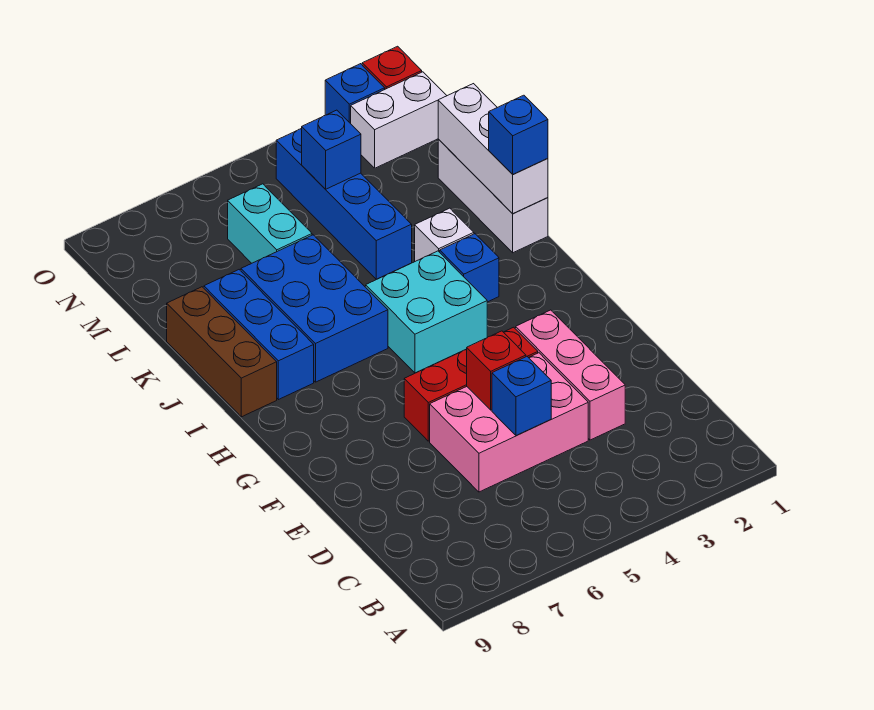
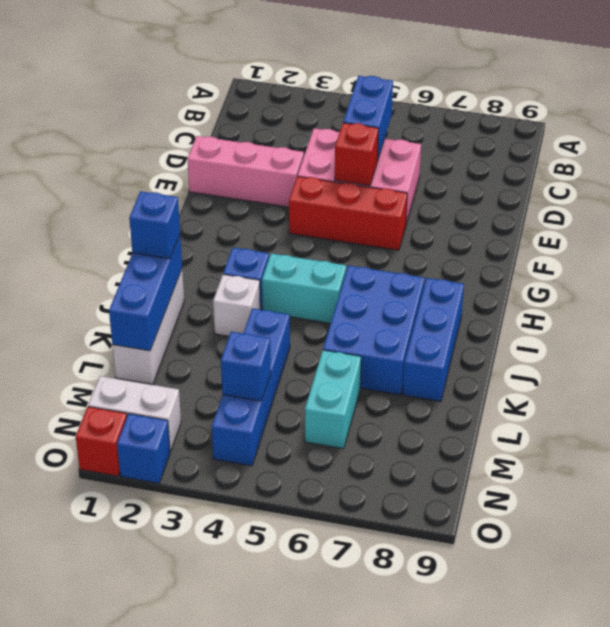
pink brick D3:F3 level 1 -> pink brick E1:E3 level 1
blue brick D5 level 2 -> blue brick C5:D5 level 2
cyan brick H4:I5 level 1 -> cyan brick I4:I5 level 1
brown brick I9:K9 level 1 -> none
white brick J1:L1 level 2 -> blue brick J1:L1 level 2

